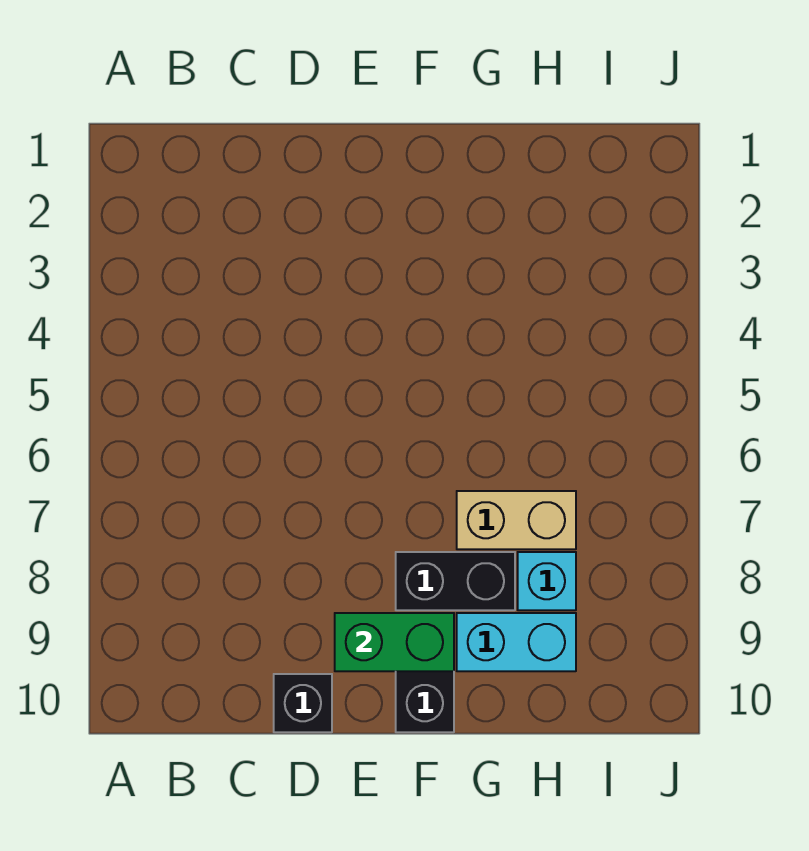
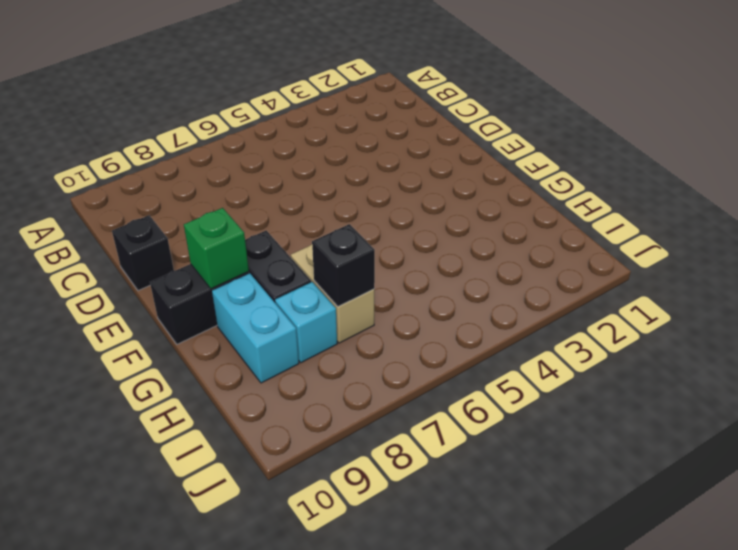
green brick E9:F9 level 2 -> green brick F9 level 2
none -> black brick H7 level 2

